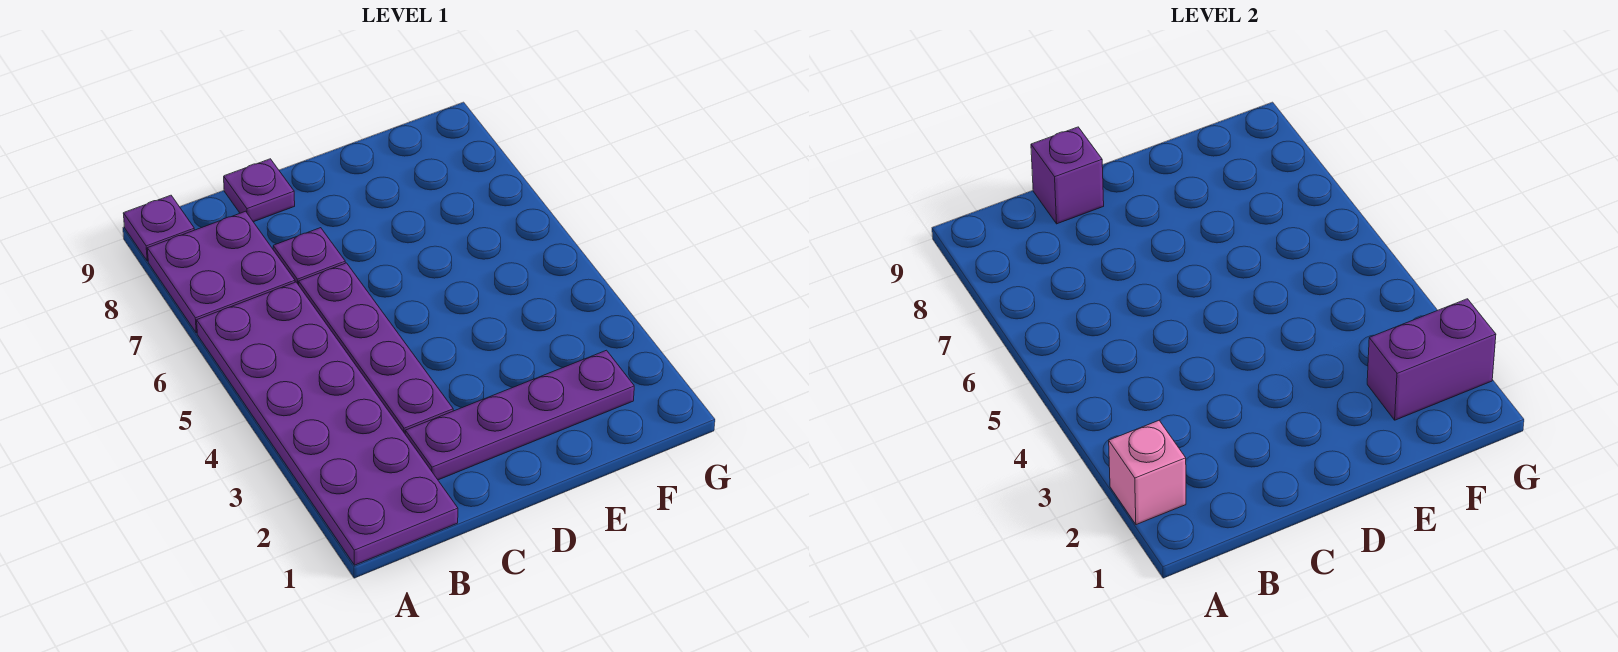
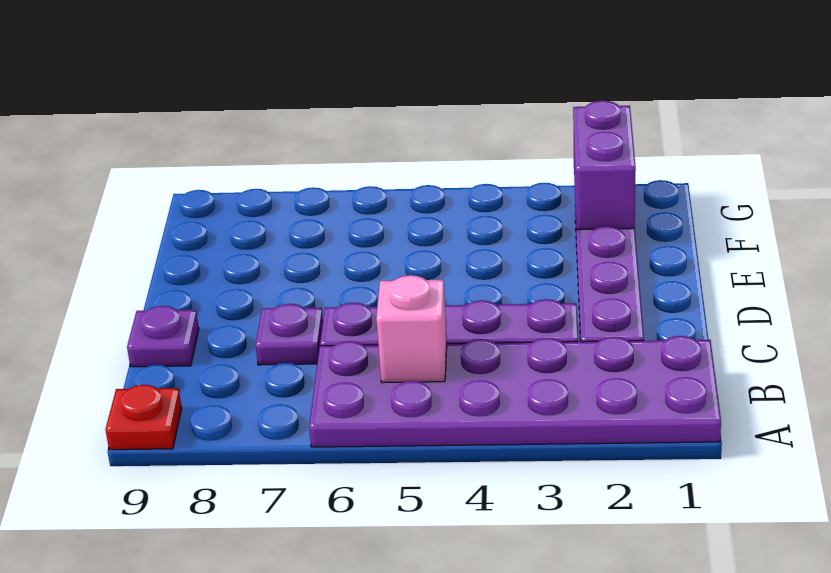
pink brick A2 level 2 -> pink brick B5 level 2
purple plate A7:B8 level 1 -> none
purple plate A9 level 1 -> red plate A9 level 1
purple brick C9 level 2 -> none

